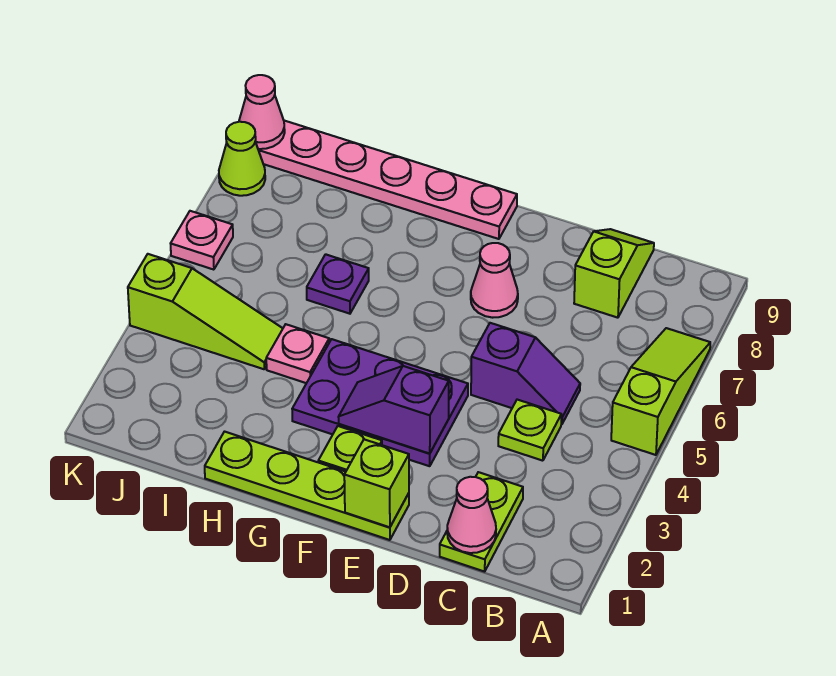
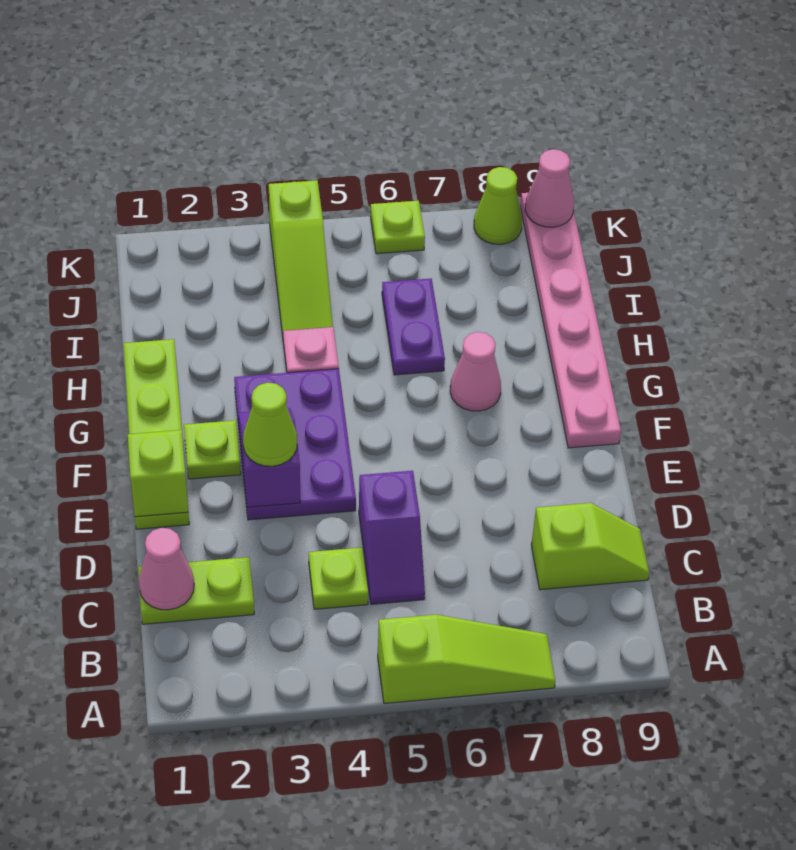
none -> lime cone E3 level 3
pink cone E7 level 1 -> pink cone G7 level 1
purple plate H6 level 1 -> purple plate H6:I6 level 1
pink plate K6 level 1 -> lime plate K6 level 1

